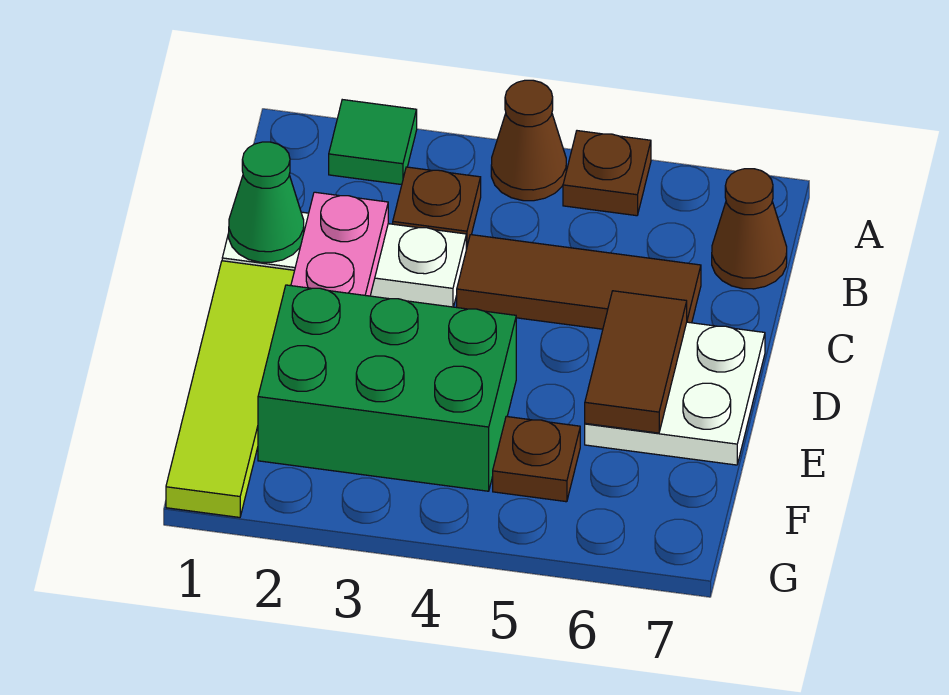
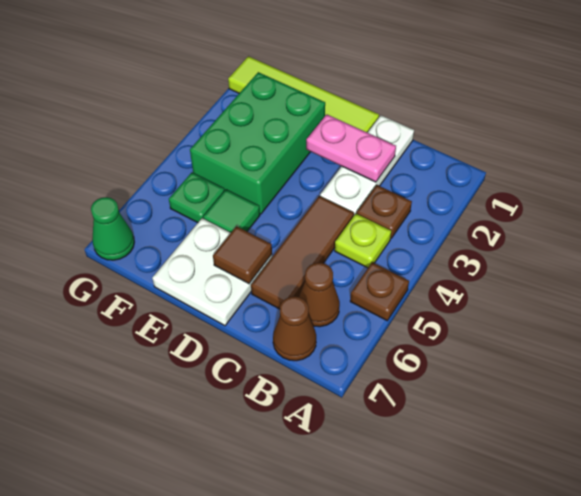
green tile A2 level 1 -> green tile E5 level 1
brown cone A4 level 1 -> brown cone B6 level 1
none -> lime plate B4 level 1
green cone C1 level 2 -> green cone G7 level 1
brown tile D6:E6 level 2 -> brown tile D6 level 2
brown plate F5 level 1 -> green plate F5 level 1

